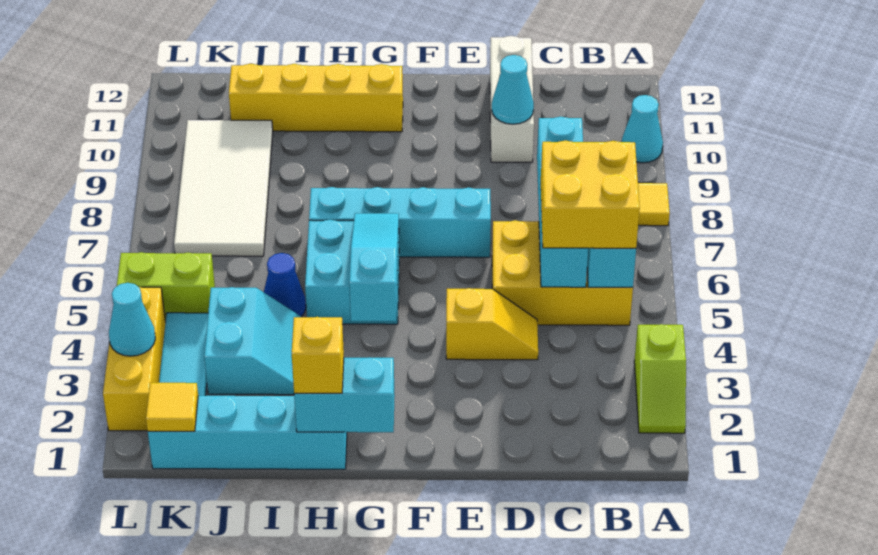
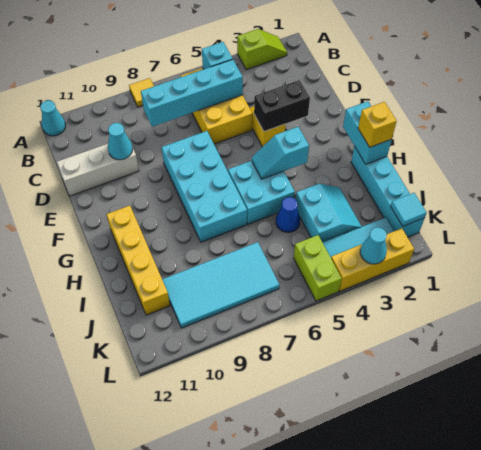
cyan cone A10 level 1 -> cyan cone A12 level 1
yellow brick B5:C6 level 3 -> none
none -> black brick E3:E4 level 2
cyan brick E7:H7 level 1 -> cyan brick E7:H8 level 1
cyan slope G4:G6 level 2 top 4 -> cyan slope G4:G5 level 2 top 4
cyan slope I3:J4 level 1 top J -> cyan slope I3:J4 level 1 top 4
white tile J7:K10 level 1 -> cyan tile J7:K10 level 1
yellow tile K1 level 2 -> cyan tile K1 level 2

